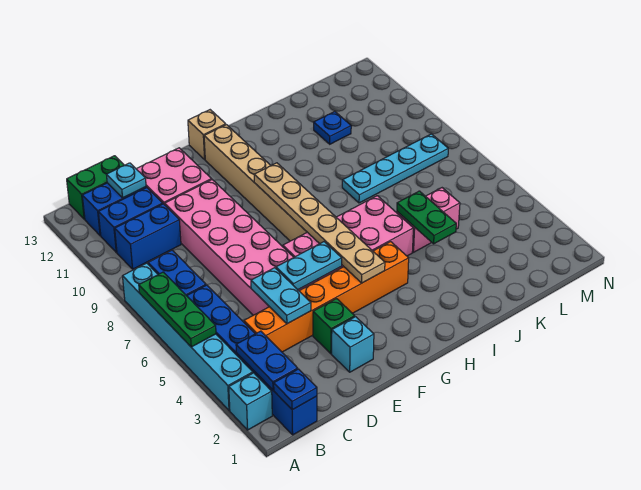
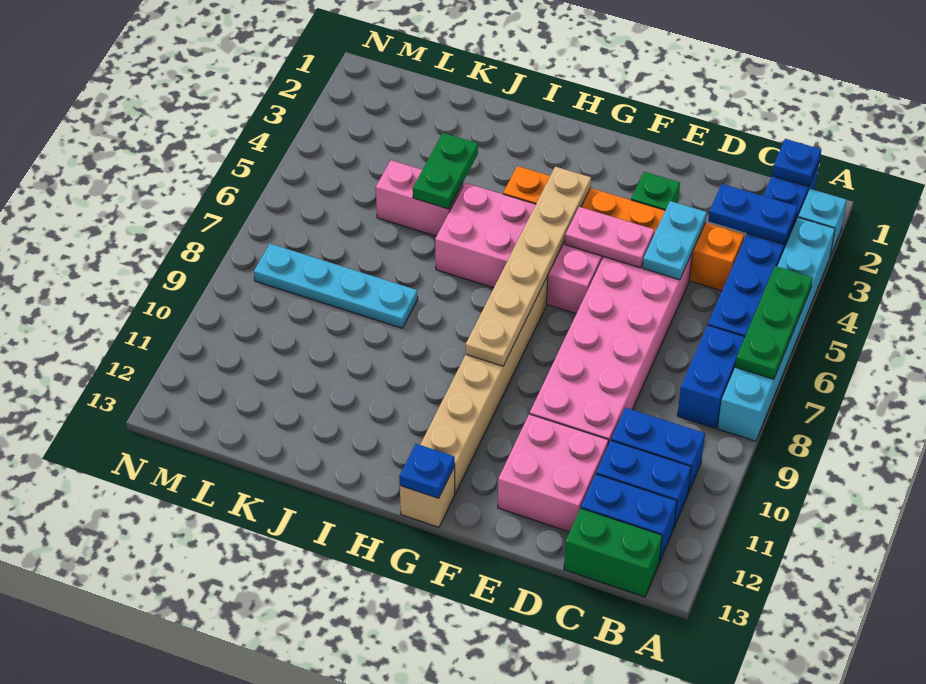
blue plate B2:B3 level 2 -> blue plate B3:C3 level 2
cyan plate C12 level 2 -> none
cyan brick E2 level 1 -> none
cyan plate E5:F5 level 2 -> pink plate E5:F5 level 2
blue plate K11 level 1 -> blue plate G13 level 2

